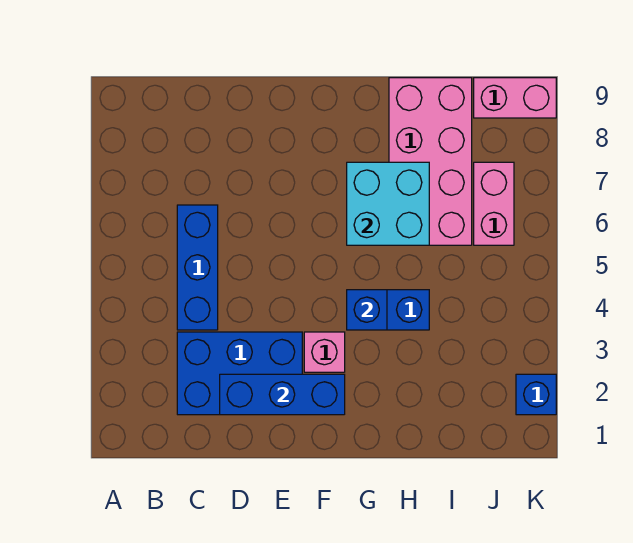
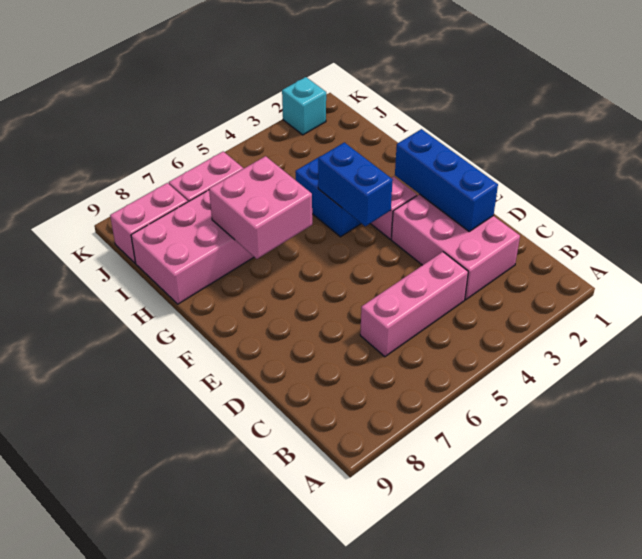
blue brick C2:E3 level 1 -> pink brick C2:E3 level 1
blue brick C4:C6 level 1 -> pink brick C4:C6 level 1
blue brick G4 level 2 -> blue brick F4:G4 level 2
cyan brick G6:H7 level 2 -> pink brick G6:H7 level 2
pink brick J9:K9 level 1 -> pink brick J8:J9 level 1
blue brick K2 level 1 -> cyan brick K2 level 1

